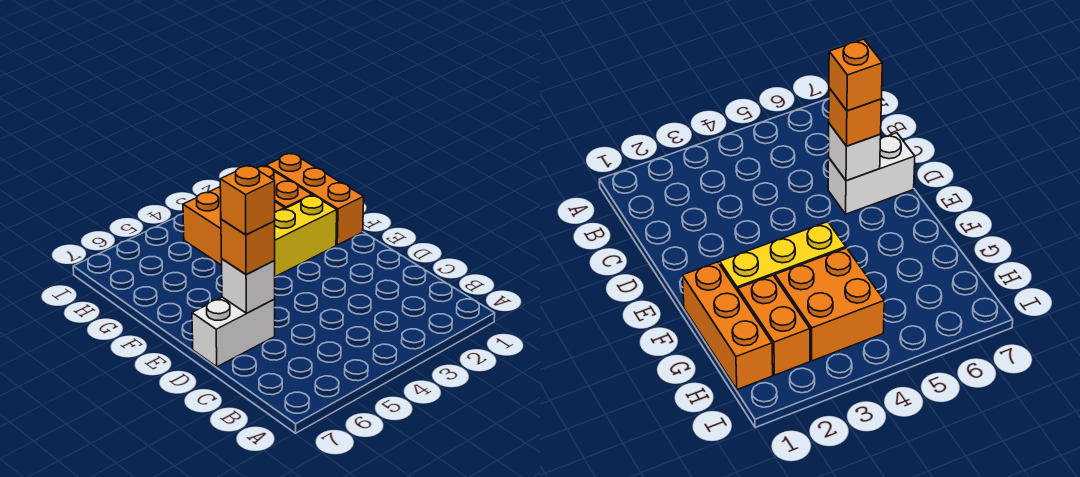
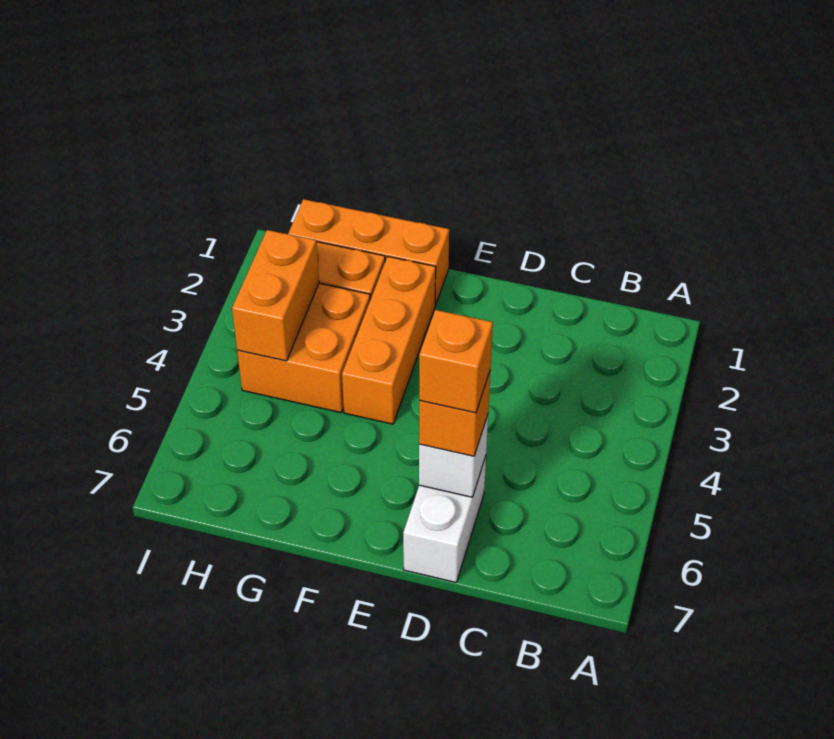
yellow brick F2:F4 level 1 -> orange brick F2:F4 level 1
none -> orange brick H3:H4 level 2

